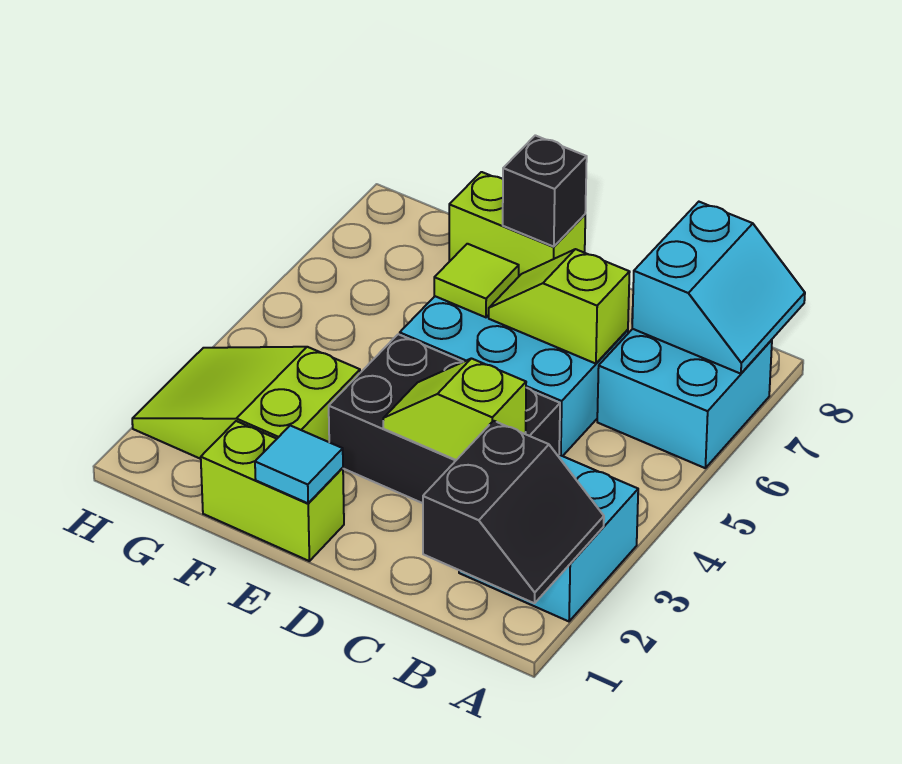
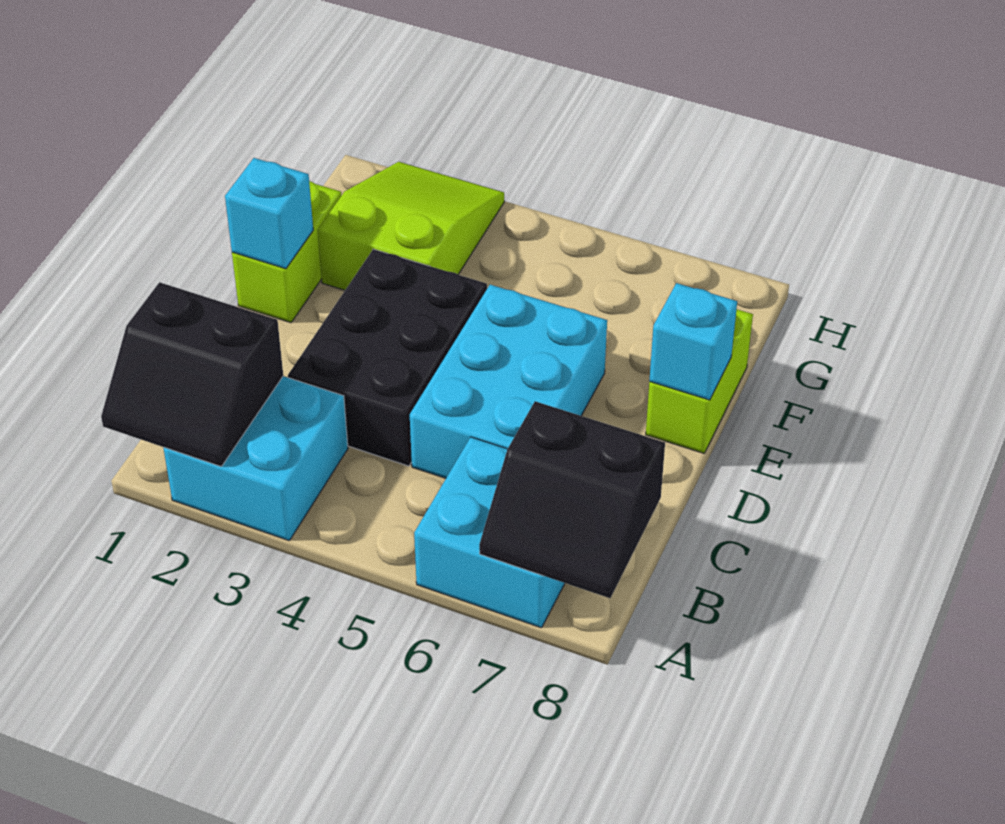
cyan slope A7:B8 level 2 top B -> black slope A7:B8 level 2 top B
lime slope C3:D3 level 2 top C -> none
lime slope C6:D6 level 2 top C -> none
cyan tile E1 level 2 -> cyan brick E1 level 2
lime tile E6 level 2 -> none
black brick E8 level 2 -> cyan brick E8 level 2

